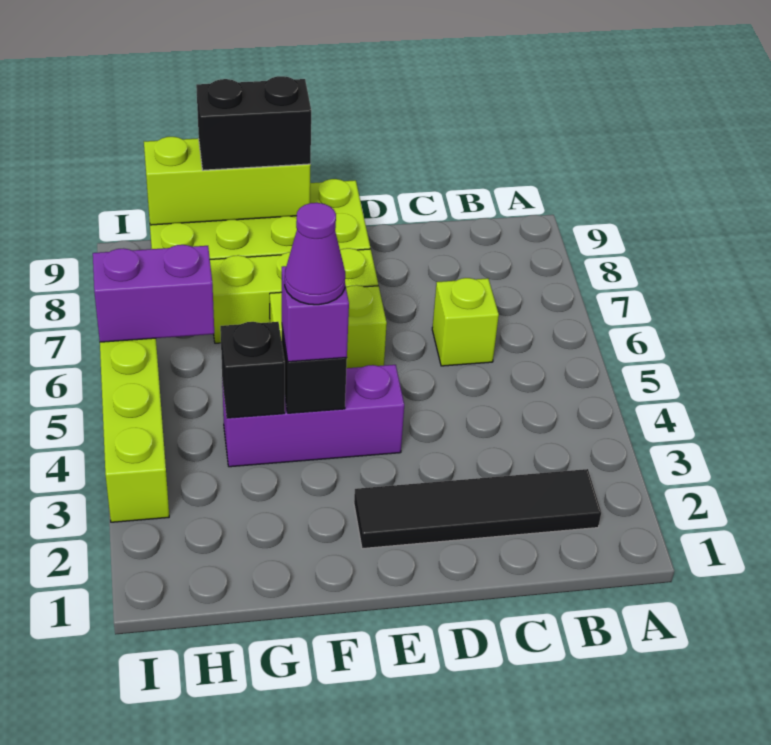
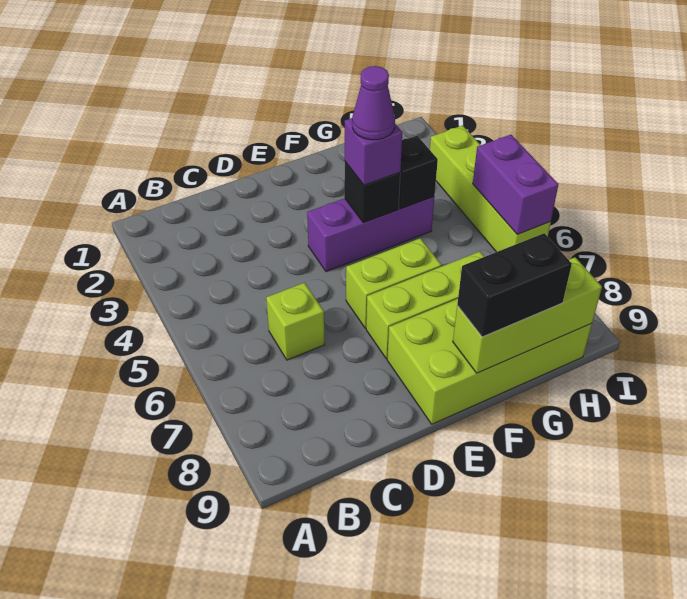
black tile B2:E2 level 1 -> none
purple brick H6:I6 level 2 -> purple brick I5:I6 level 2

